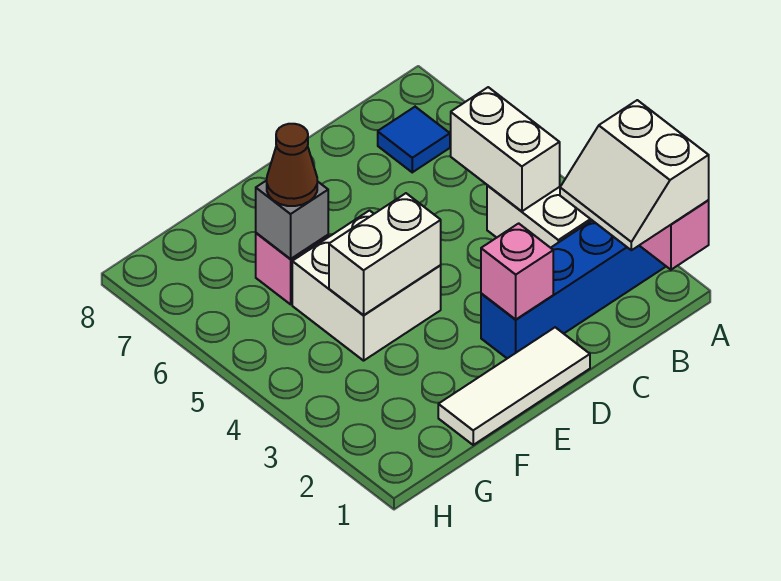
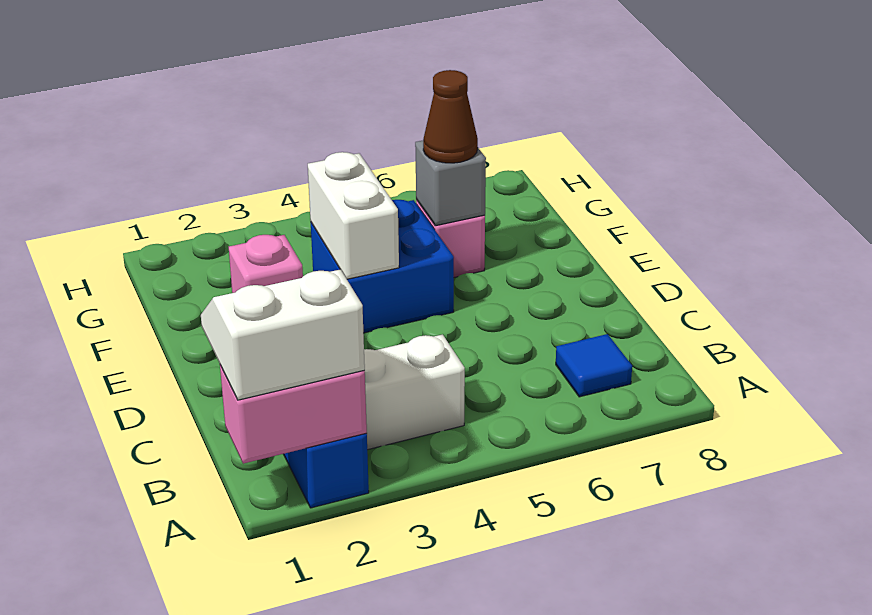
white brick B4:B5 level 2 -> none
white tile D1:F1 level 1 -> none
white brick E4:F5 level 1 -> blue brick E4:F5 level 1

